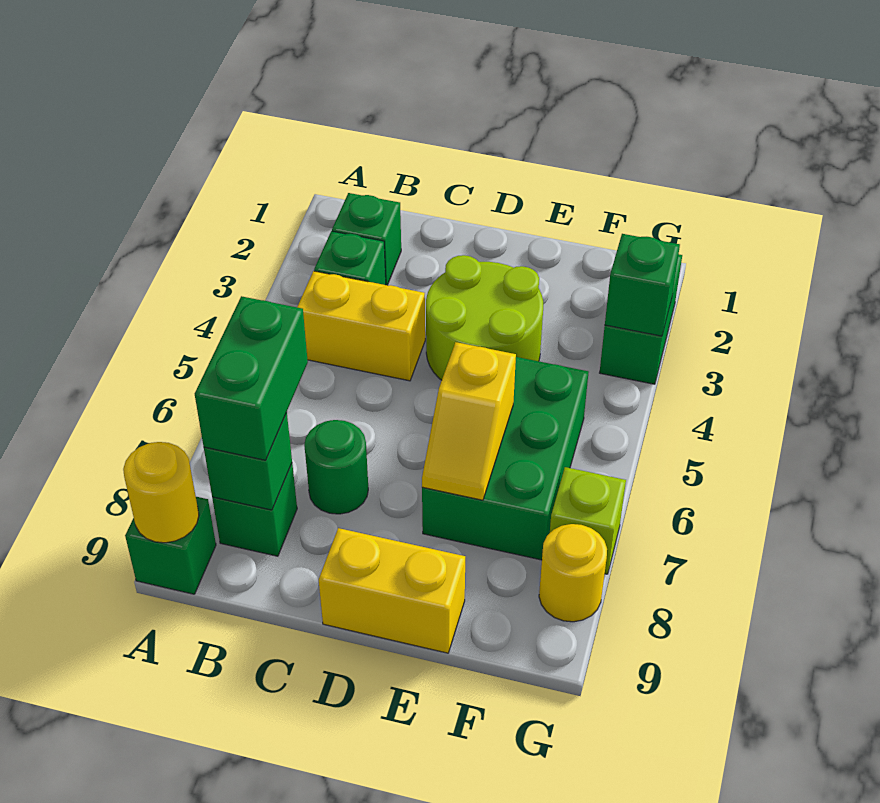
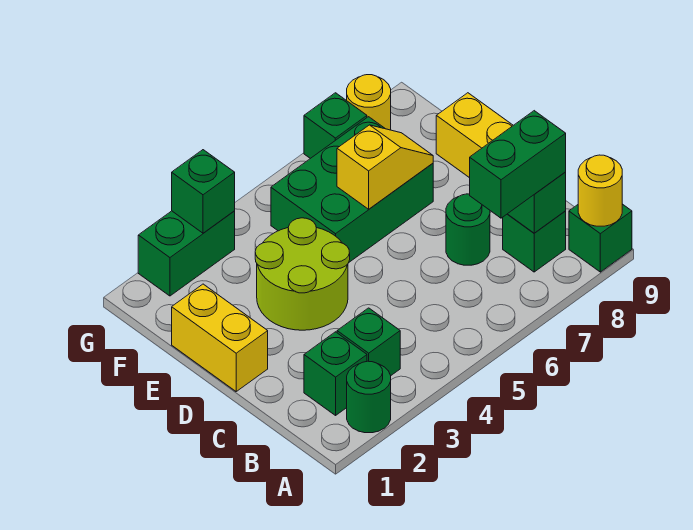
none -> green round brick A2 level 1
yellow brick B4:C4 level 1 -> yellow brick D1:E1 level 1
lime brick G7 level 1 -> green brick G7 level 1

